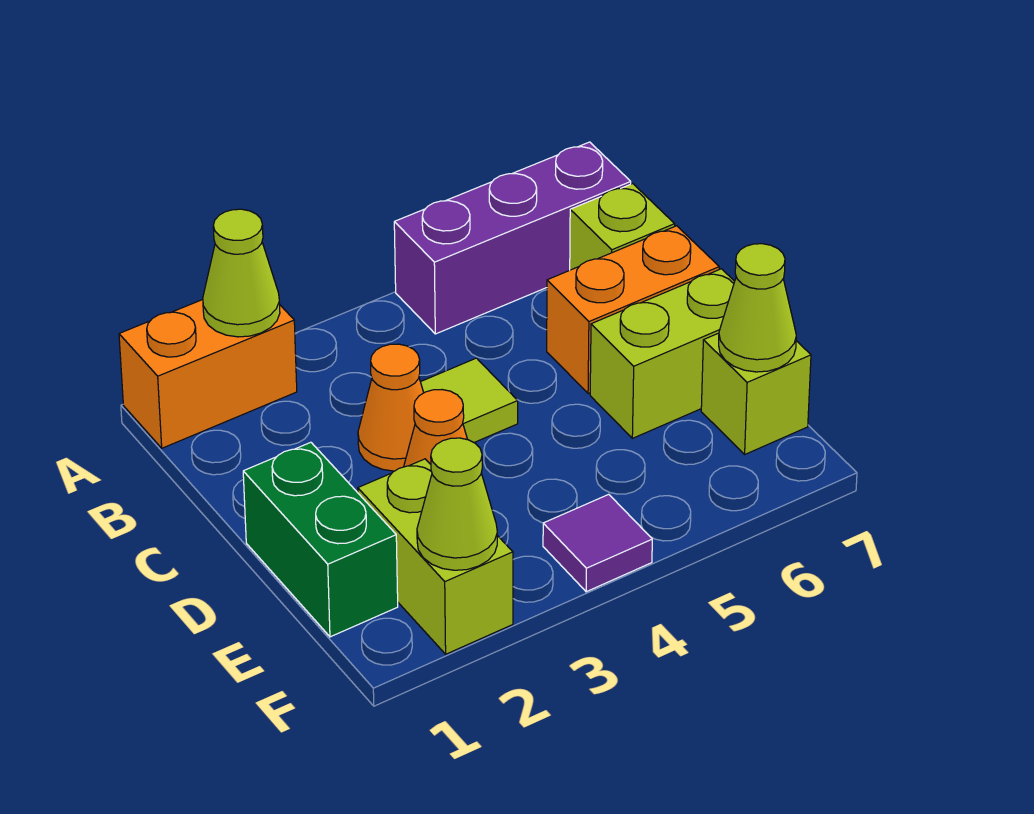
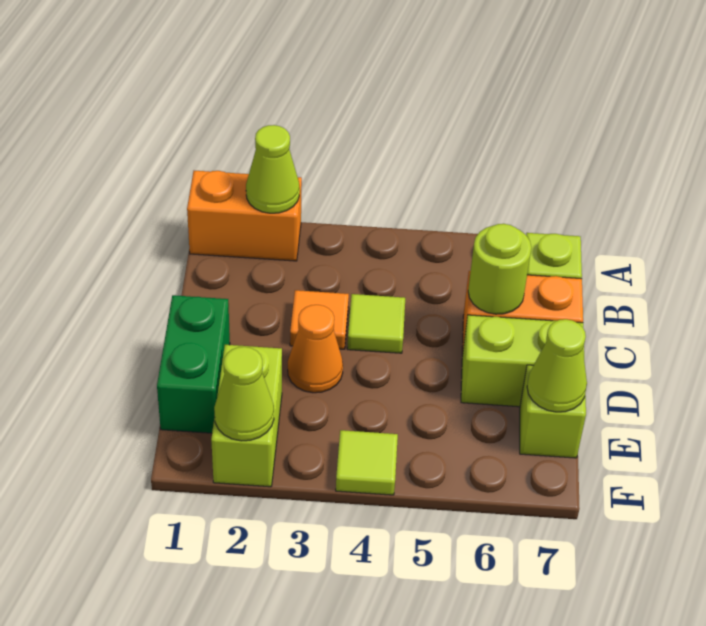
purple brick A5:A7 level 1 -> none
orange cone C3 level 1 -> orange tile C3 level 1
none -> lime round brick C6 level 2
purple tile F4 level 1 -> lime tile F4 level 1

